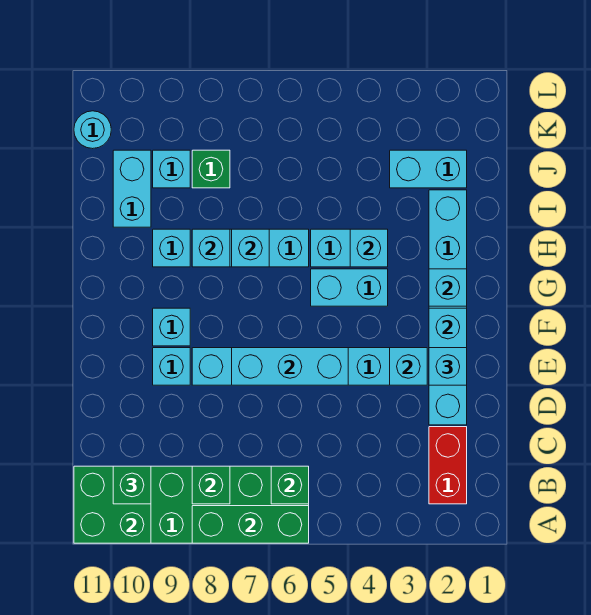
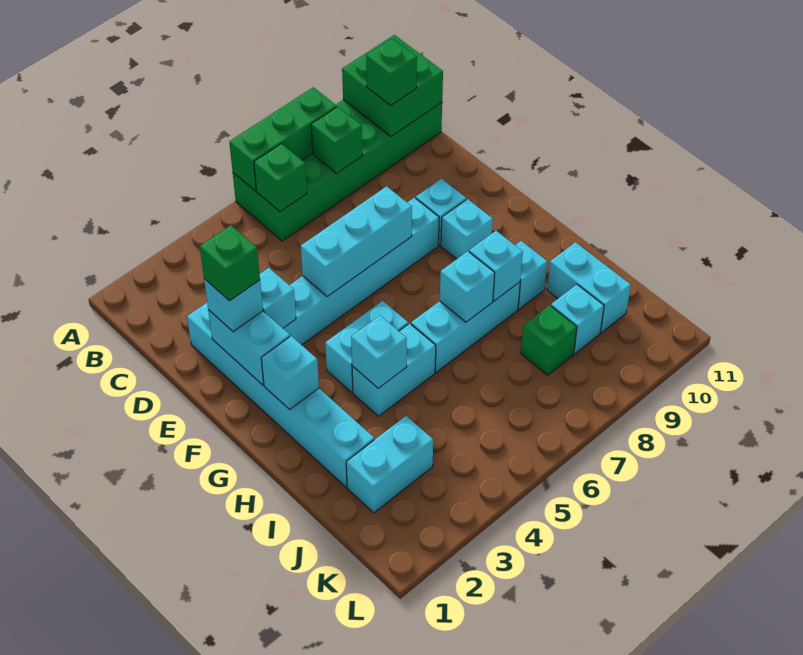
red brick B2:C2 level 1 -> none
none -> green brick E2 level 4
cyan round brick K11 level 1 -> none

